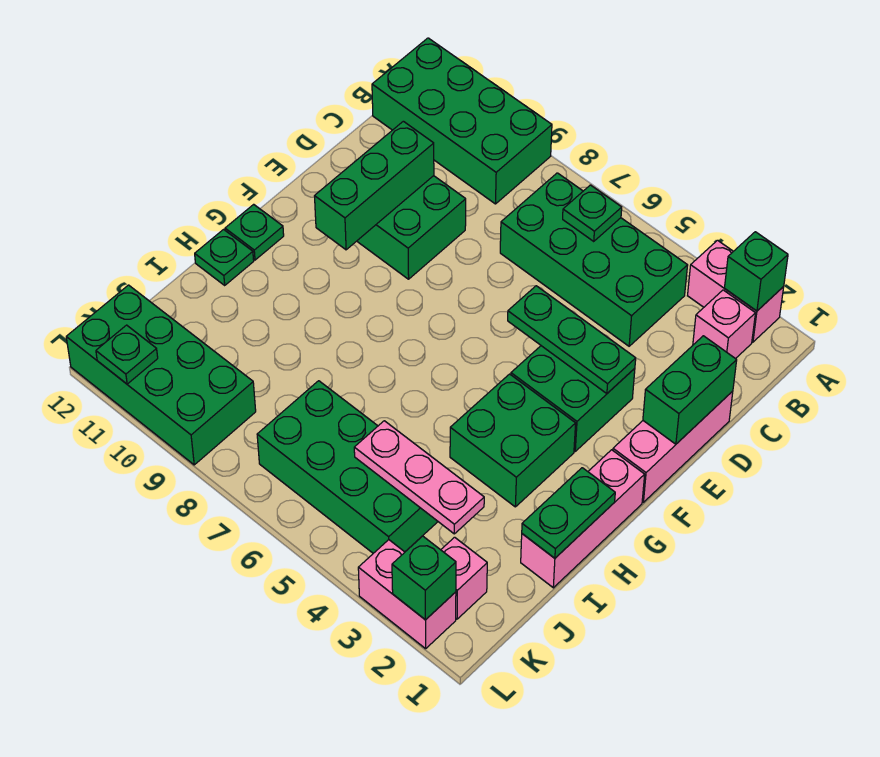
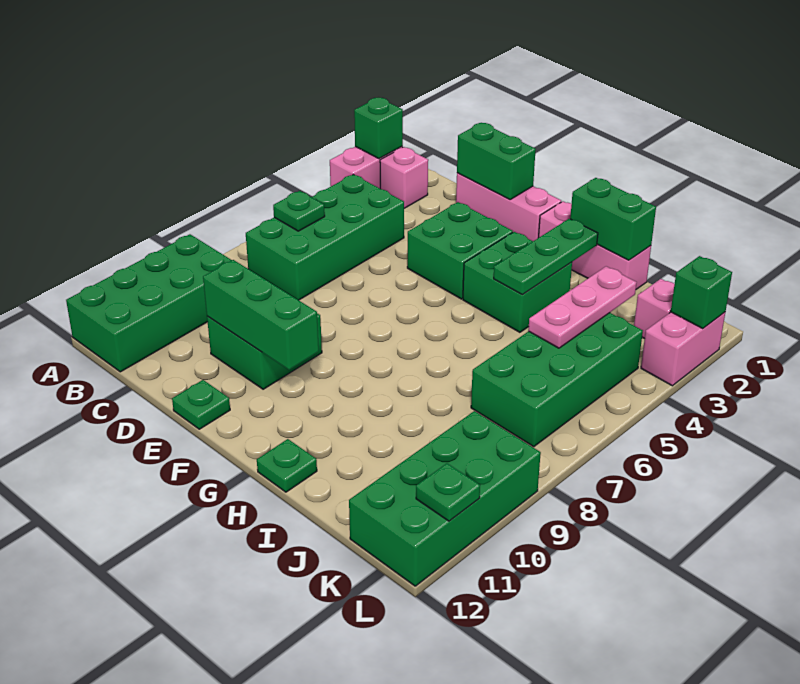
green plate E3:E5 level 2 -> green plate H2:H4 level 2
green plate G12 level 1 -> green plate E12 level 1
green plate H1:I1 level 2 -> green brick H1:I1 level 2

